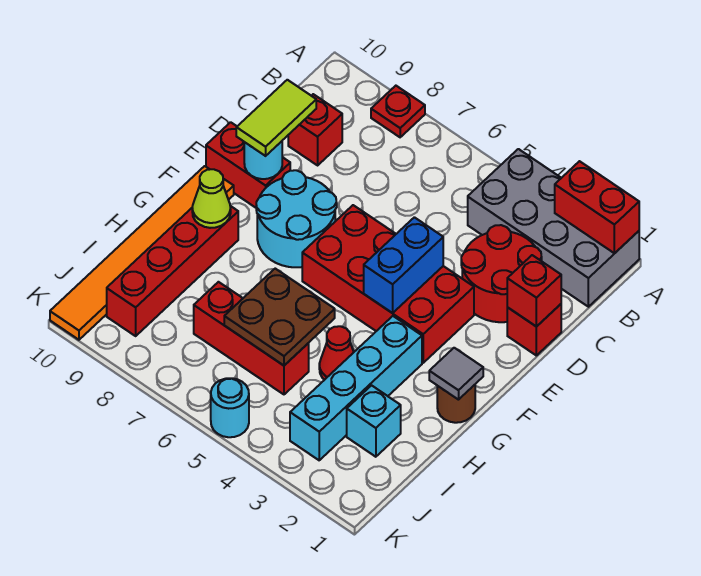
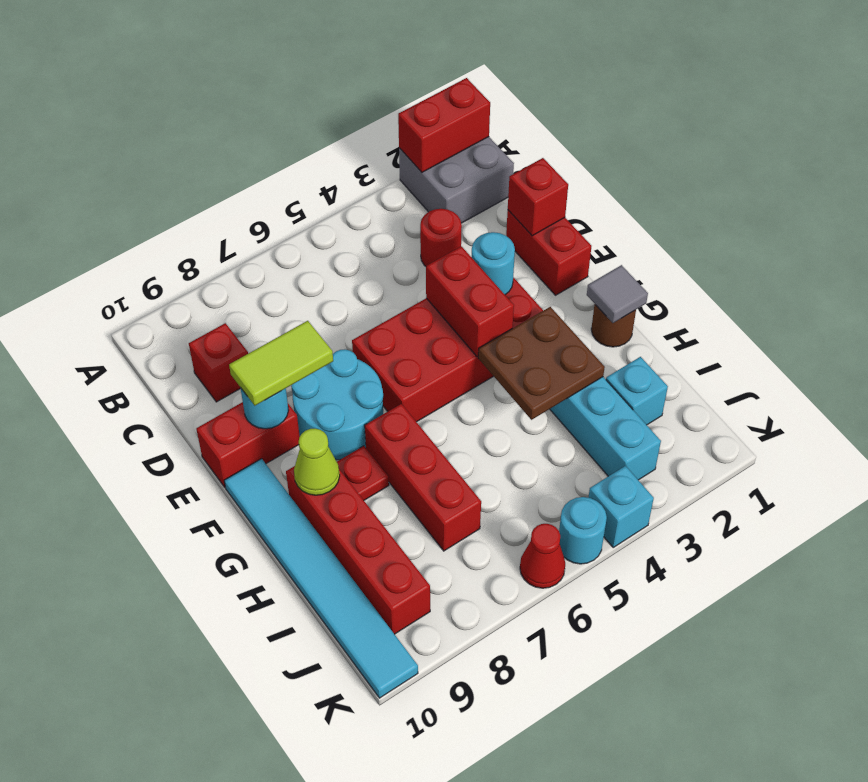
grey brick A1:B4 level 1 -> grey brick A1:B2 level 1
red plate A8 level 1 -> red plate G8 level 1
red round brick C2:D3 level 1 -> red round brick C3 level 1
red brick D1 level 1 -> red brick D1:E1 level 1
lime tile D9:E9 level 3 -> lime tile E8:E9 level 3
none -> cyan round brick E3 level 2
blue brick E4:F4 level 2 -> red brick E4:F4 level 2
orange tile F10:K10 level 1 -> cyan tile F10:K10 level 1
red cone H4 level 1 -> red cone K6 level 1
brown plate H5:I6 level 2 -> brown plate G3:H4 level 2
red brick I5:I7 level 1 -> red brick G7:I7 level 1
none -> cyan brick K4 level 1

